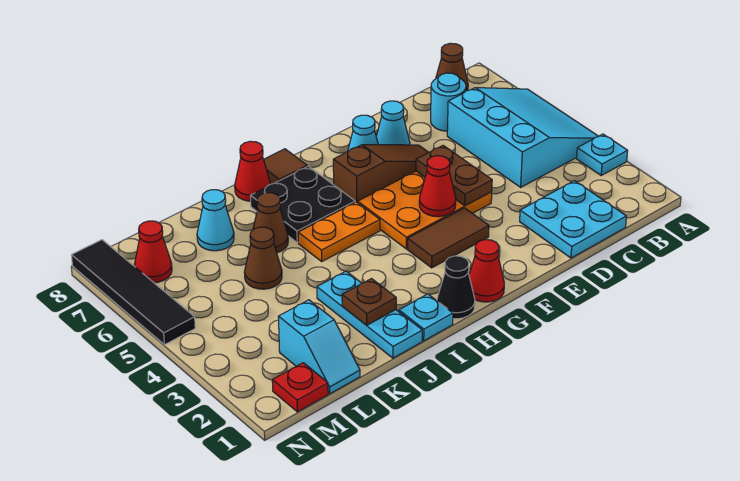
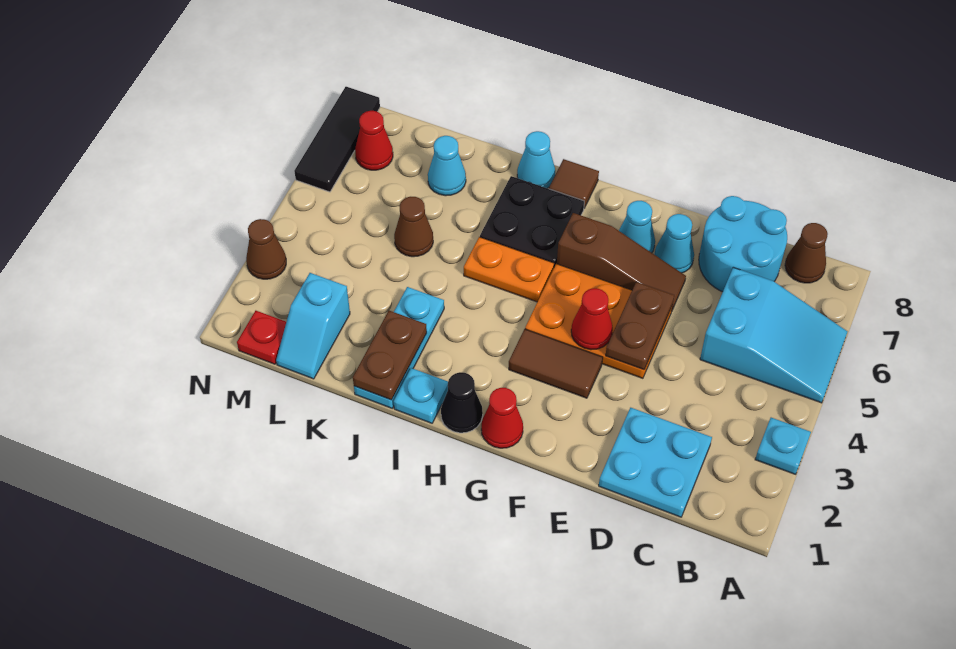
cyan slope A4:C6 level 1 top C -> cyan slope A5:C6 level 1 top C
cyan round brick C7 level 1 -> cyan round brick C7:D8 level 1
red cone I8 level 1 -> cyan cone I8 level 1
brown plate J2 level 2 -> brown plate J1:J2 level 2
brown cone J6 level 1 -> brown cone N3 level 1
black tile N5:N8 level 1 -> black tile N6:N8 level 1

